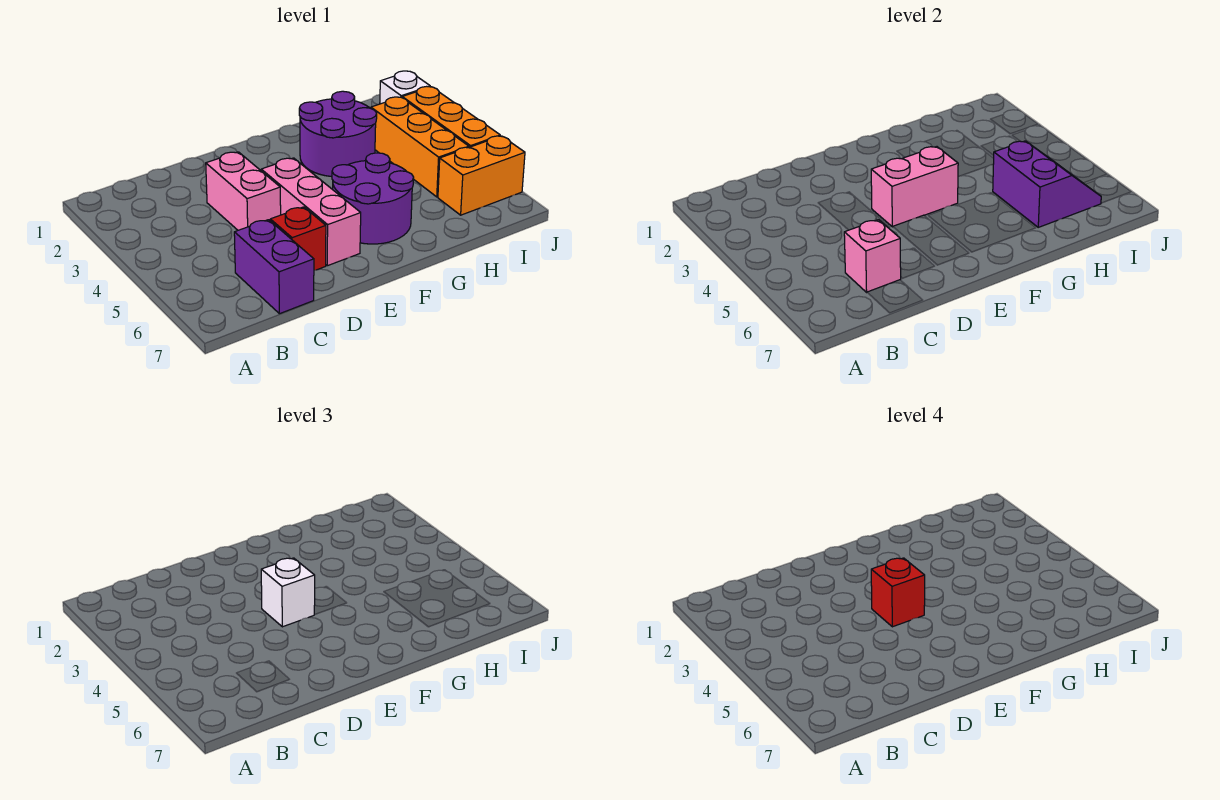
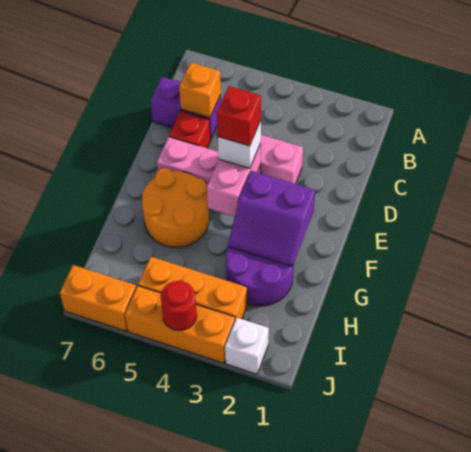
pink brick C6 level 2 -> orange brick C6 level 2
purple round brick F5:G6 level 1 -> orange round brick F5:G6 level 1
purple slope H5:I6 level 2 top H -> purple slope F2:G3 level 2 top F
orange brick I6:J6 level 1 -> orange brick J6:J7 level 1
none -> red round brick J4 level 2

